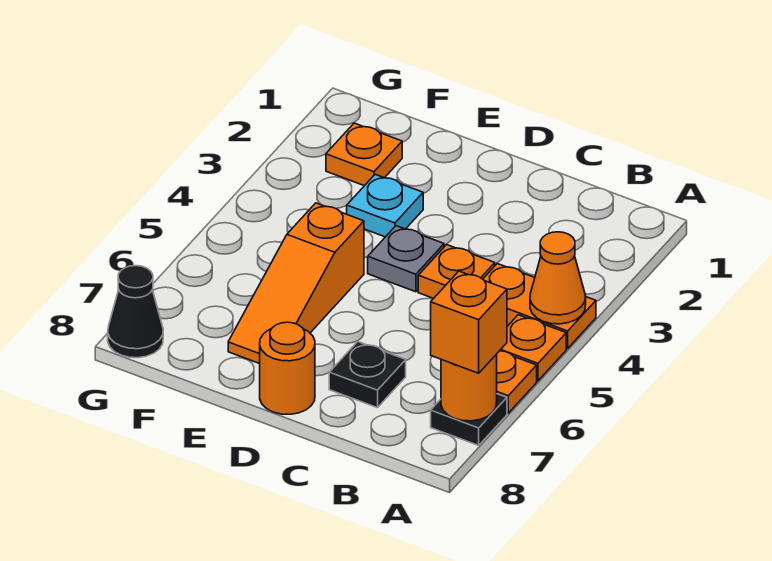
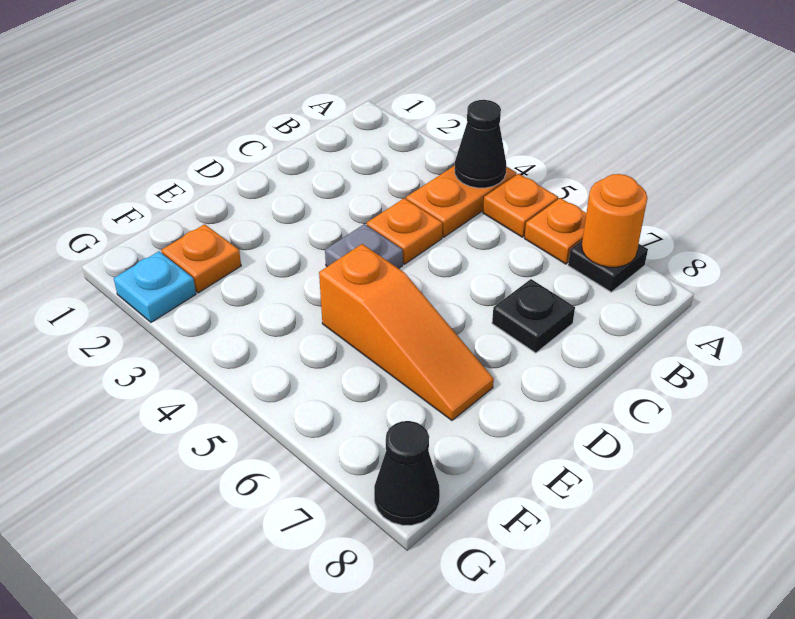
orange cone A4 level 2 -> black cone A4 level 2
orange brick A7 level 3 -> none
orange round brick D8 level 1 -> none
cyan plate E3 level 1 -> cyan plate G2 level 1

